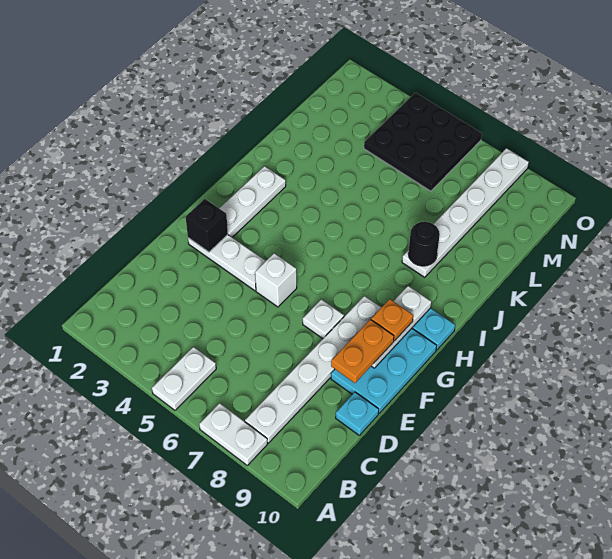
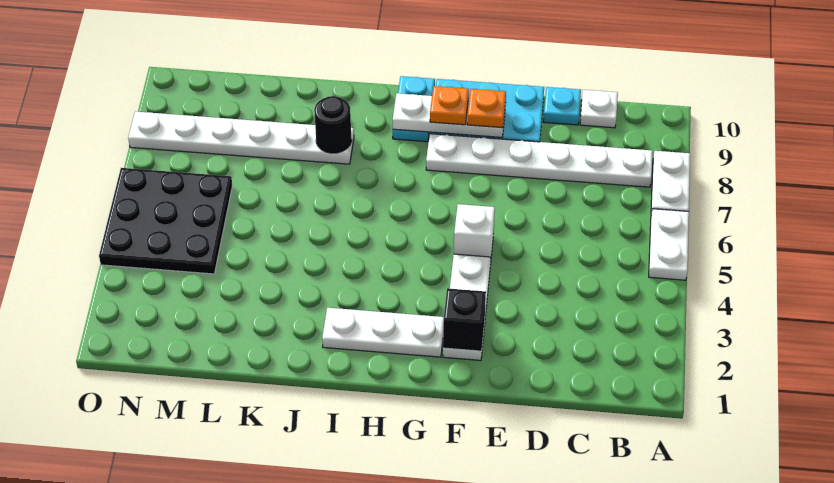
white plate A5:B5 level 1 -> white plate A5:A6 level 1
orange plate E9:F9 level 3 -> orange plate F9 level 3
white plate F7 level 1 -> white plate C10 level 1

